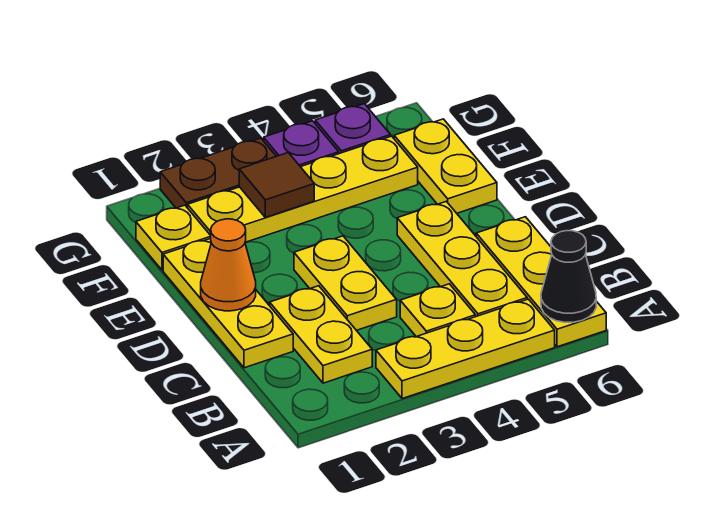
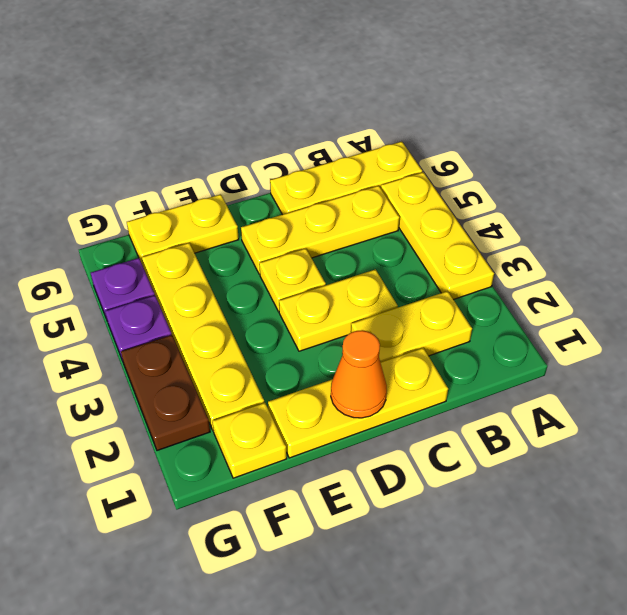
black cone A6 level 2 -> none
yellow plate B4 level 1 -> yellow plate D4 level 1
brown tile F3 level 2 -> none

